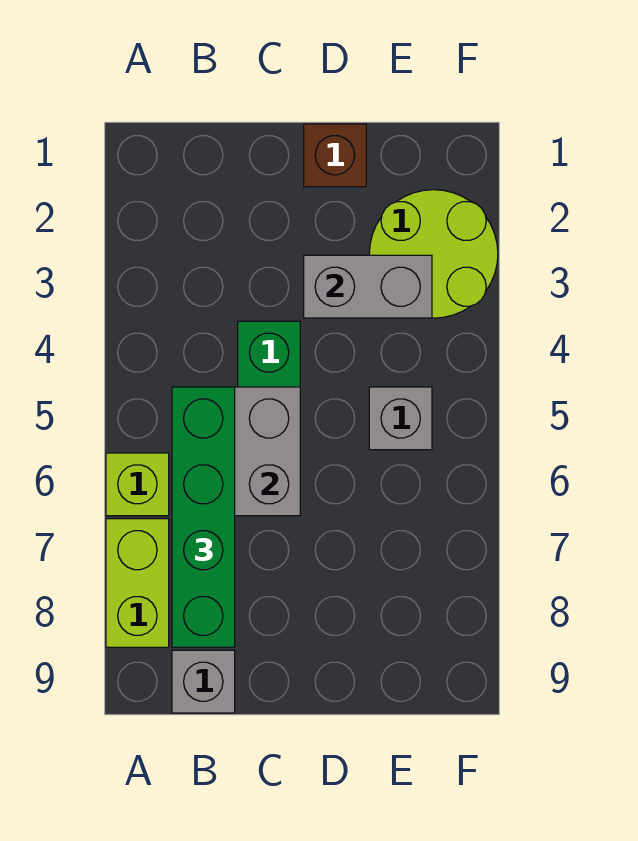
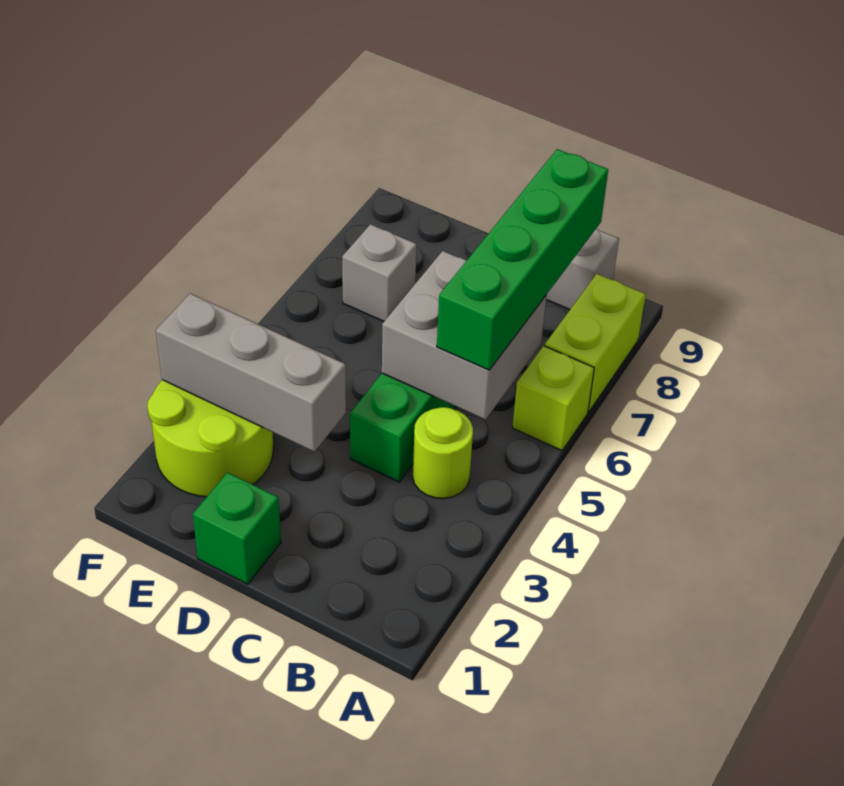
none -> lime round brick B4 level 1
brown brick D1 level 1 -> green brick D1 level 1
grey brick D3:E3 level 2 -> grey brick D3:F3 level 2
grey brick E5 level 1 -> grey brick E7 level 1

